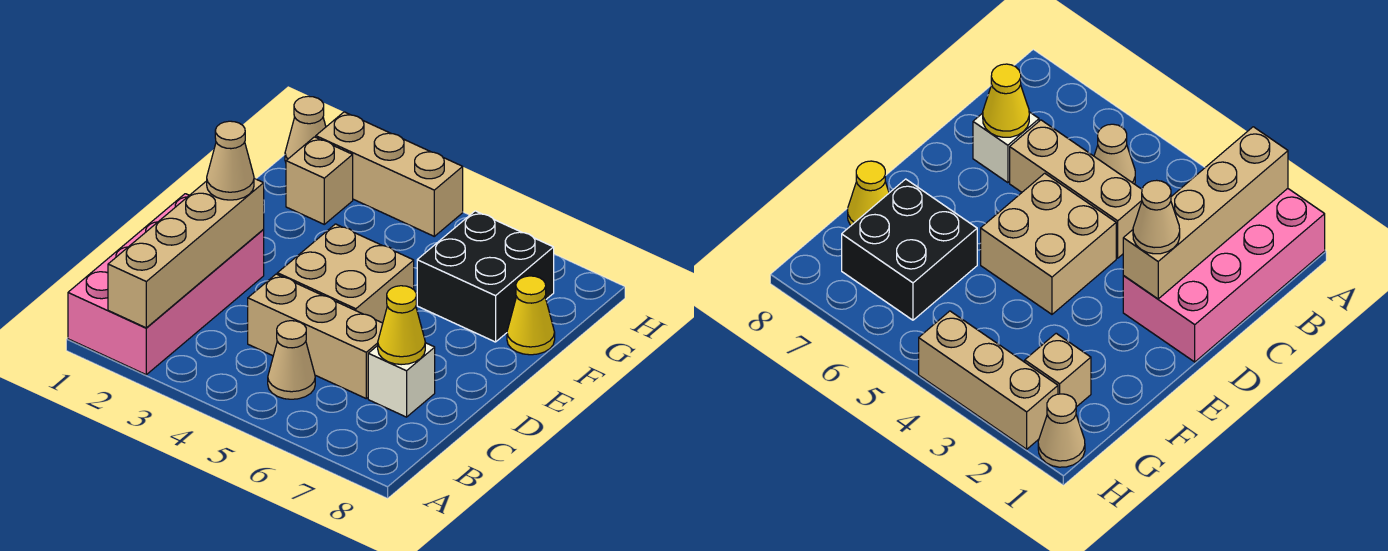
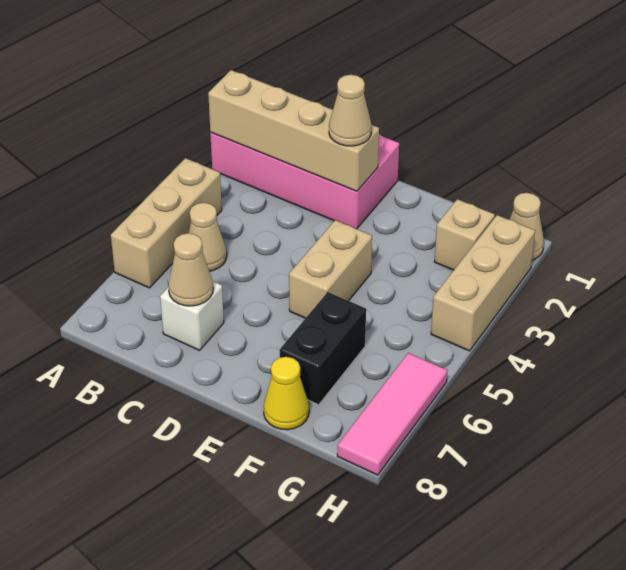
tan brick C4:C6 level 1 -> tan brick A4:A6 level 1
yellow cone C7 level 2 -> tan cone C7 level 2
tan brick D4:E5 level 1 -> tan brick E4:E5 level 1
black brick F6:G7 level 1 -> black brick F6:F7 level 1
none -> pink tile H6:H8 level 1

